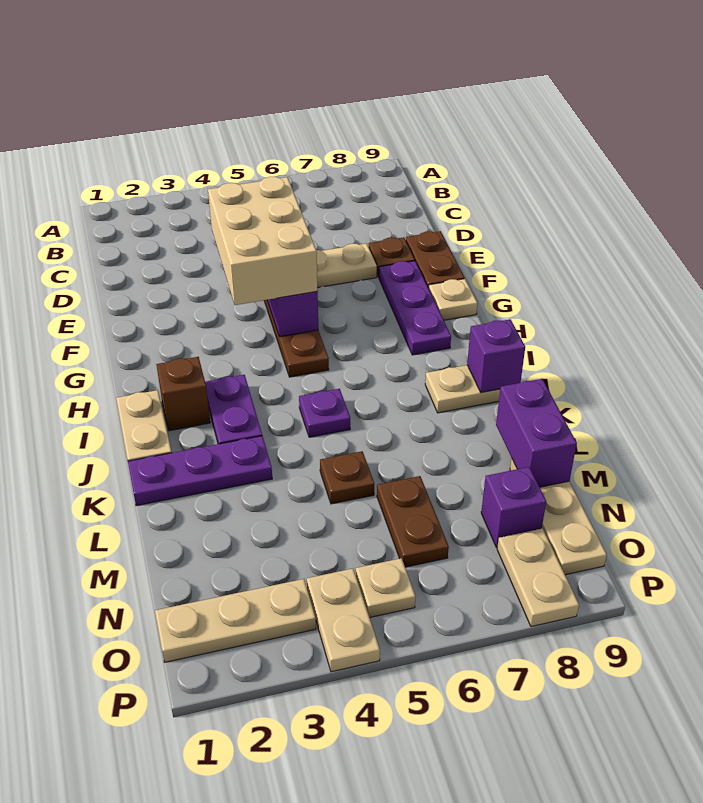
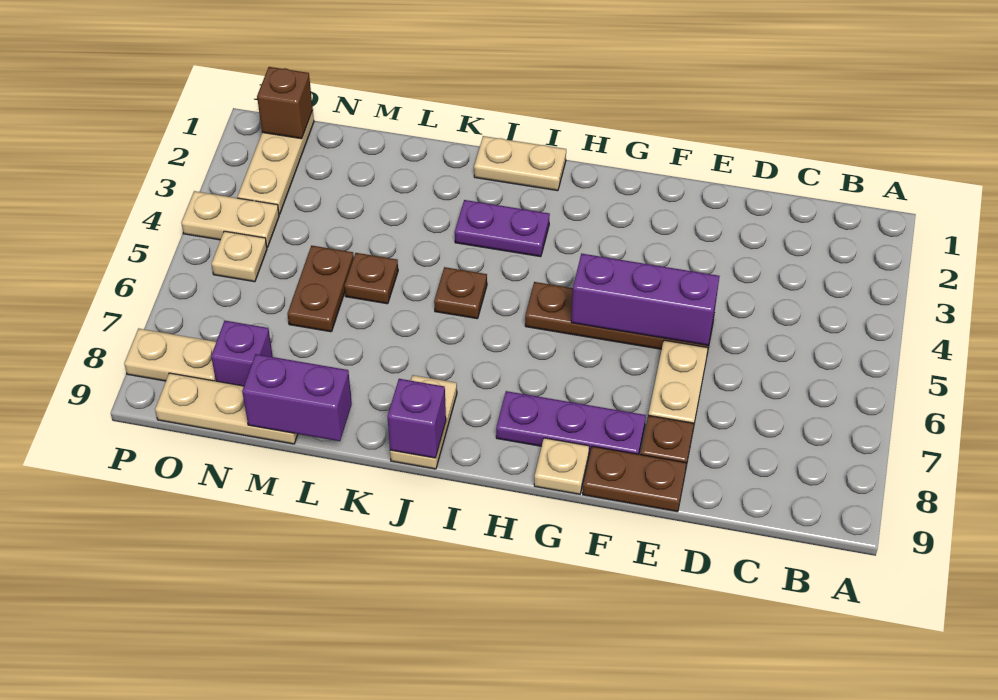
tan brick E4:G5 level 3 -> none
brown brick I2 level 1 -> brown brick O1 level 2
purple plate J5 level 1 -> brown plate J5 level 1
purple plate K1:K3 level 1 -> none
brown plate M6:N6 level 1 -> brown plate M5:M6 level 1

